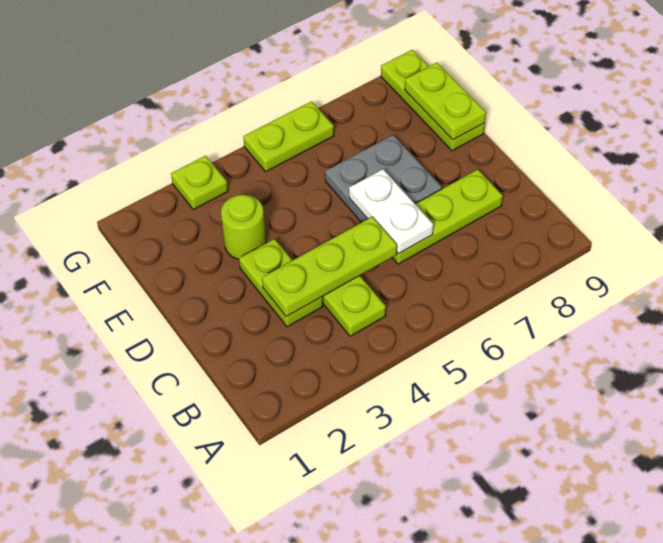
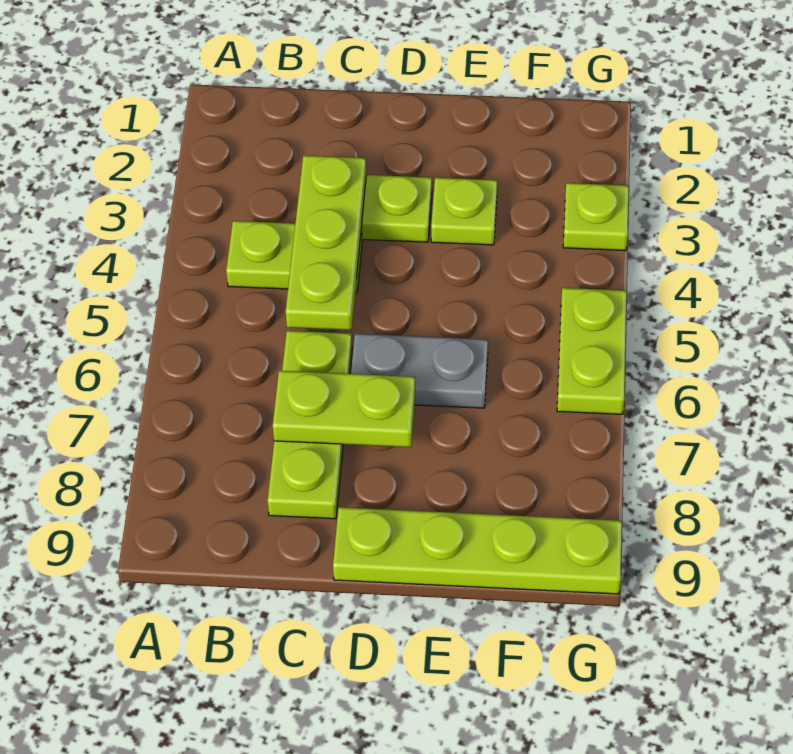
white plate C6:D6 level 2 -> none
grey plate D6:E7 level 1 -> grey plate D6:E6 level 1
lime round brick E3 level 1 -> lime plate E3 level 1
lime plate E9:G9 level 1 -> lime plate D9:G9 level 1
lime plate E9:F9 level 2 -> lime plate C7:D7 level 2

